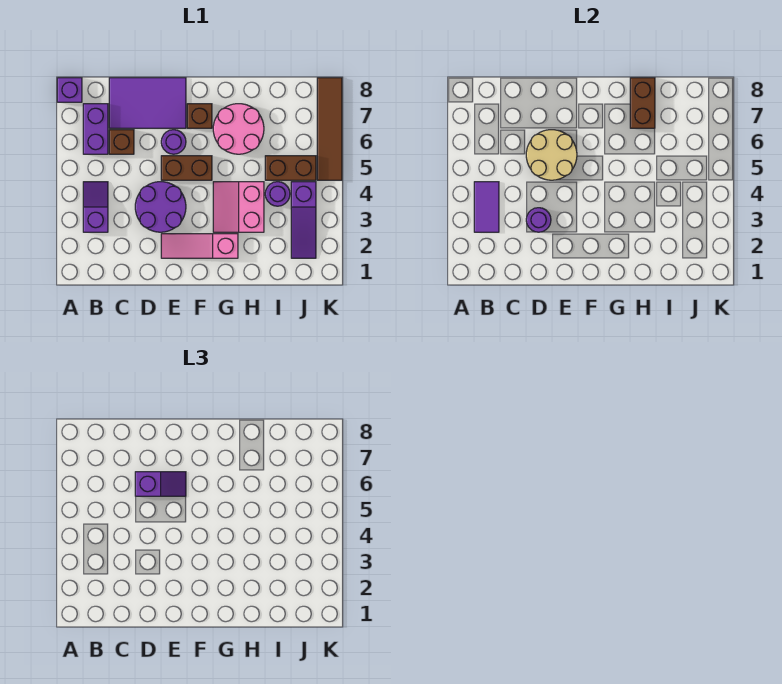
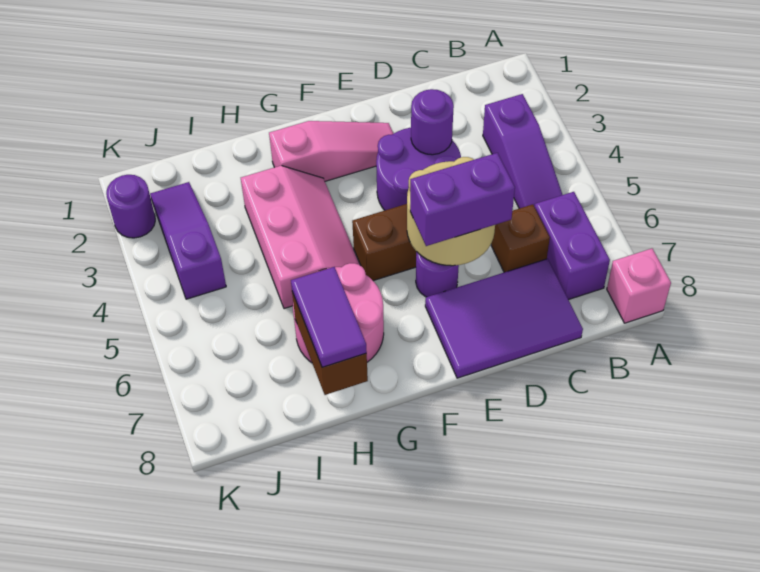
purple brick A8 level 1 -> pink brick A8 level 1
purple slope B3:B4 level 1 top 3 -> purple slope B3:B5 level 1 top 3
purple tile B3:B4 level 2 -> purple tile H7:H8 level 3
purple slope D6:E6 level 3 top D -> purple brick D6:E6 level 3
brown brick F7 level 1 -> none
pink slope G3:H4 level 1 top H -> pink slope G3:H5 level 1 top H
purple round brick I4 level 1 -> purple round brick K2 level 1
brown brick I5:J5 level 1 -> none
brown tile K5:K8 level 1 -> none

